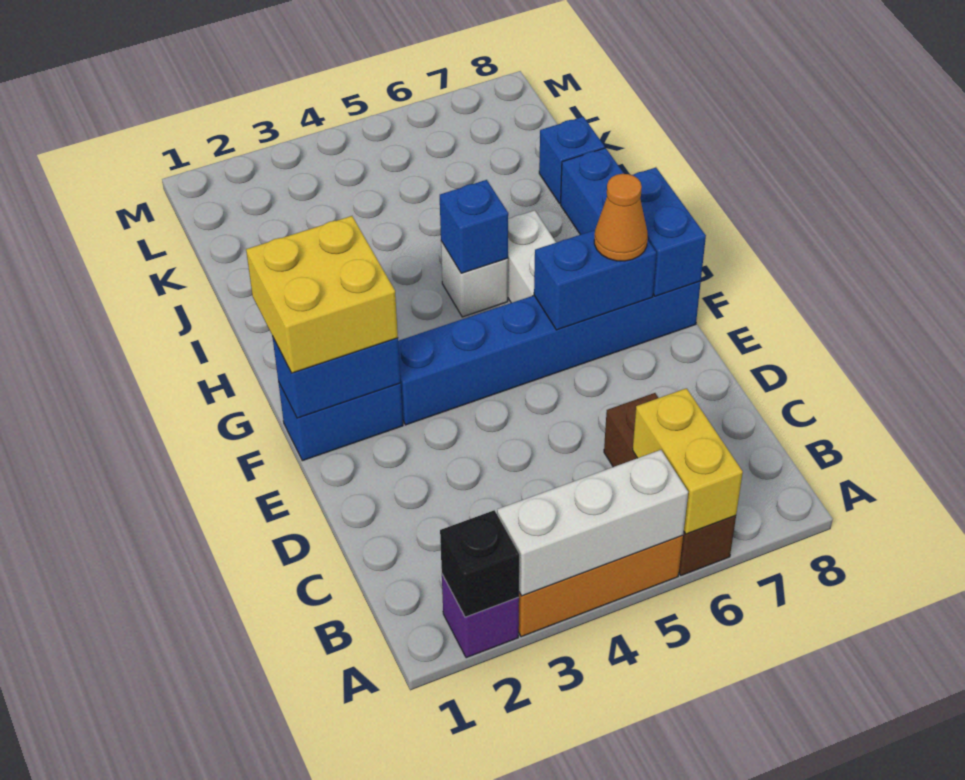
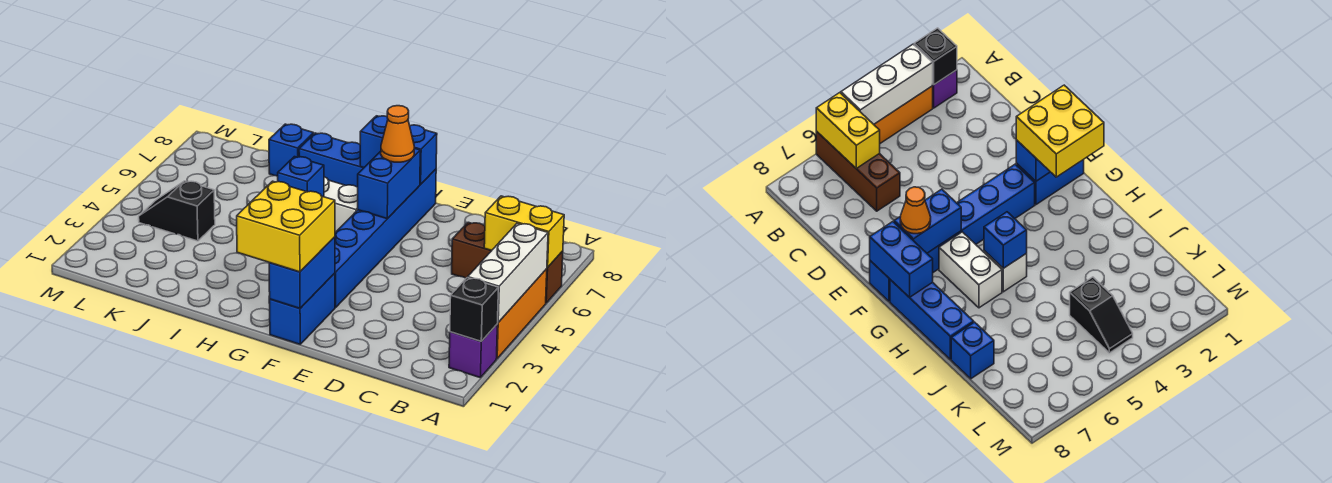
none -> black slope K4:L4 level 1 top K

